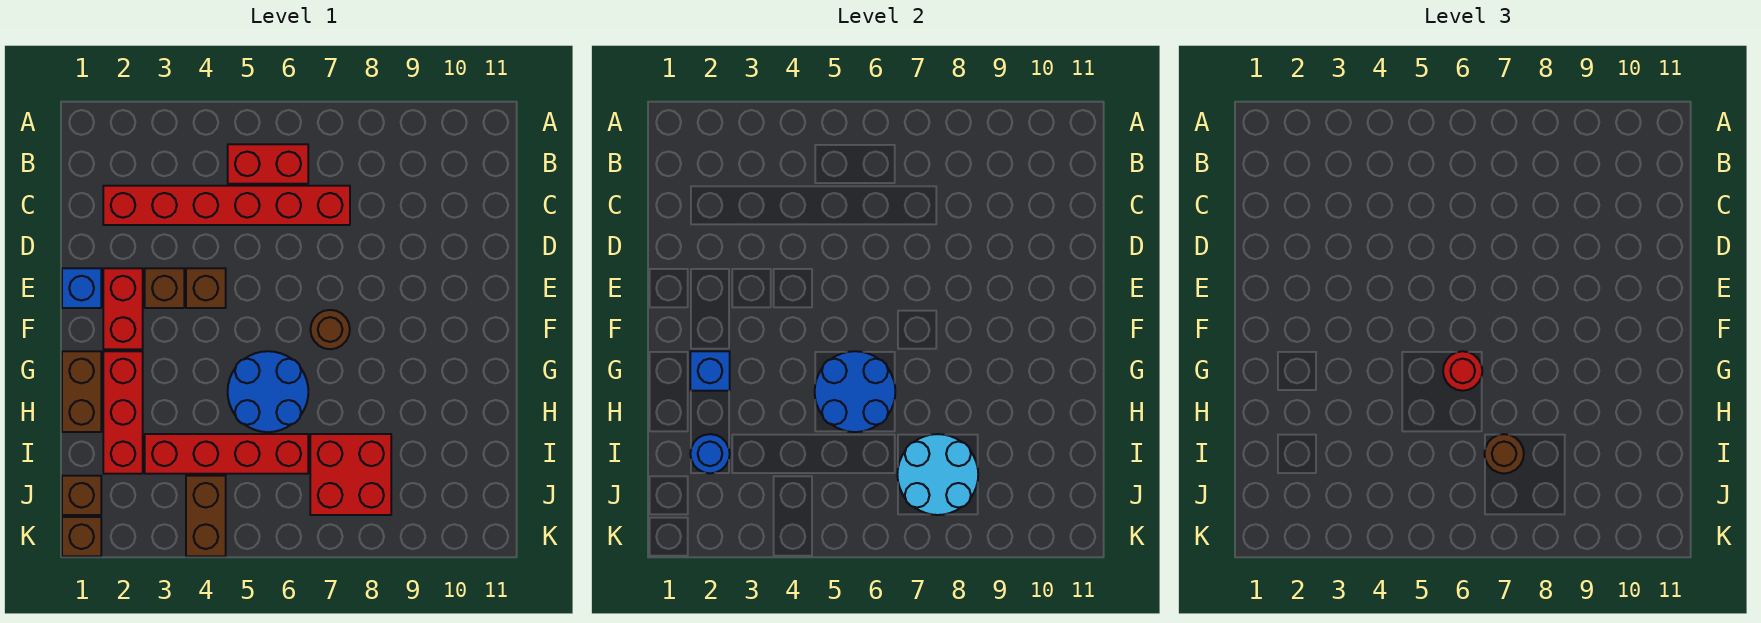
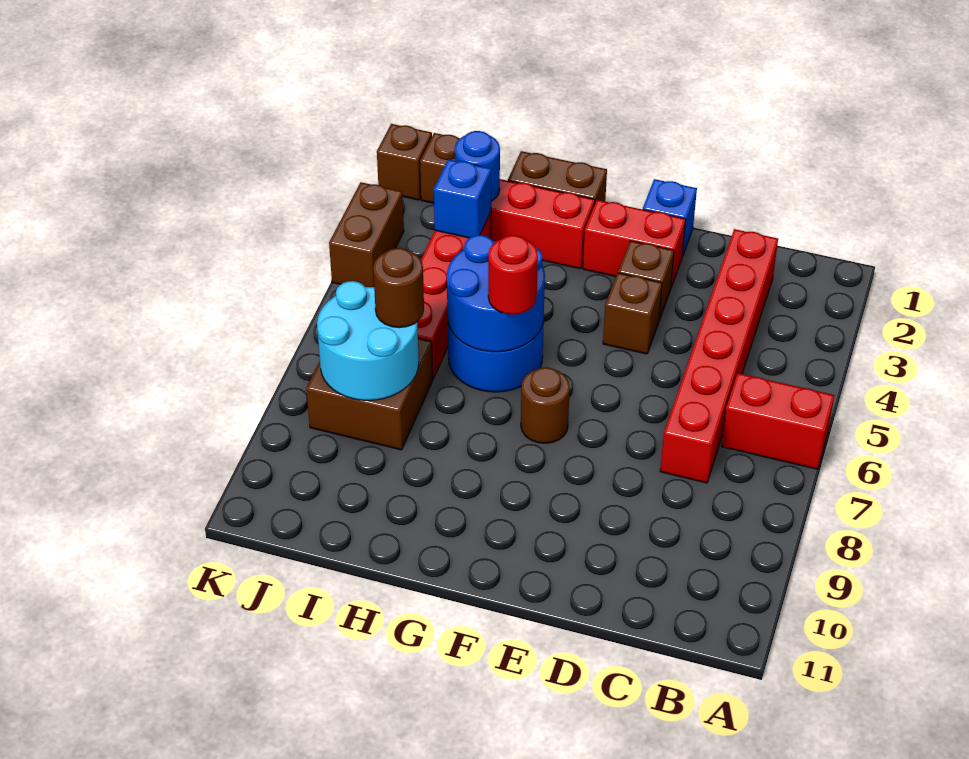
red brick B5:B6 level 1 -> red brick A6:B6 level 1
blue brick G2 level 2 -> blue brick I3 level 2
red brick I7:J8 level 1 -> brown brick I7:J8 level 1
brown brick J4:K4 level 1 -> brown brick K3:K4 level 1

